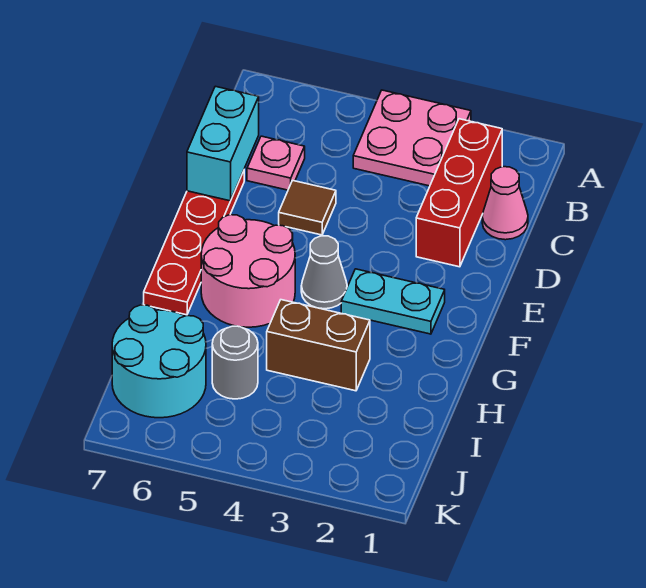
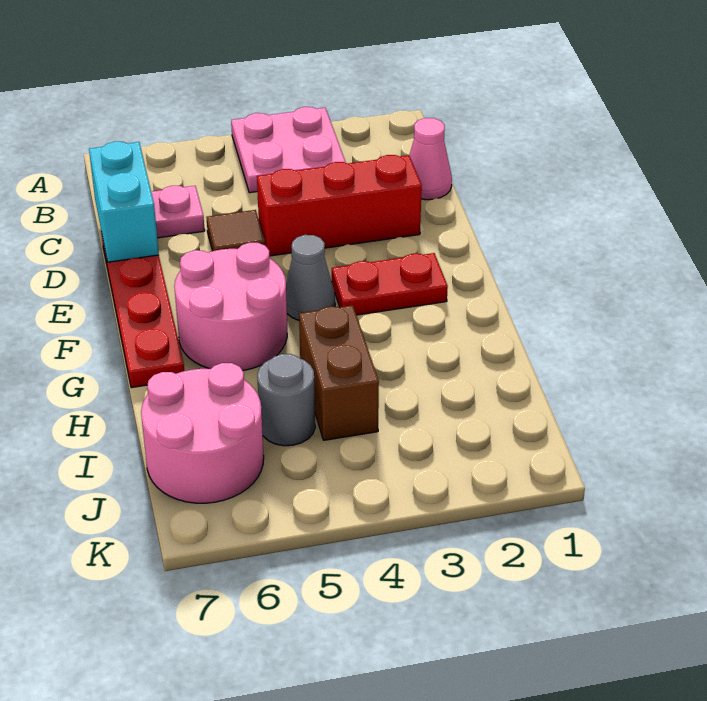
red brick B2:D2 level 1 -> red brick D2:D4 level 1
cyan plate F2:F3 level 1 -> red plate F2:F3 level 1
brown brick H3:H4 level 1 -> brown brick H4:I4 level 1
cyan round brick I6:J7 level 1 -> pink round brick I6:J7 level 1

